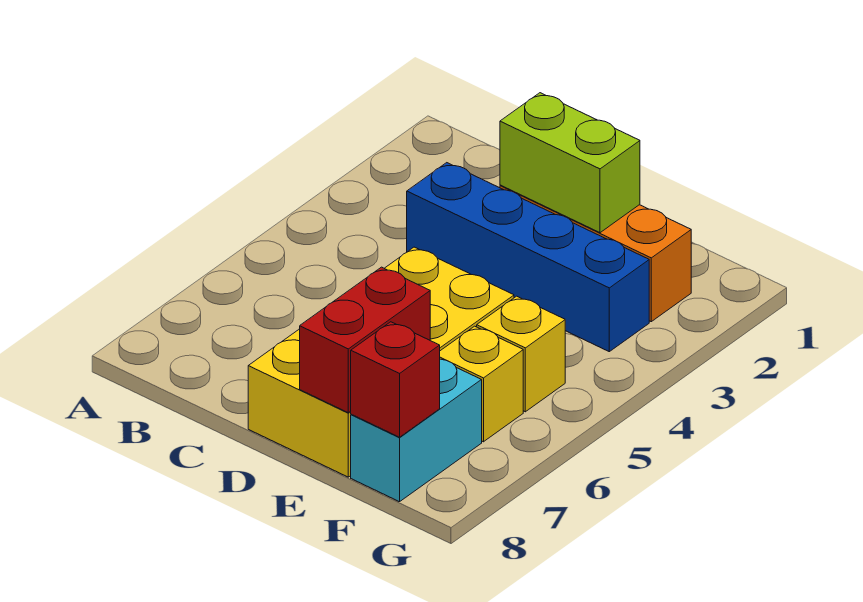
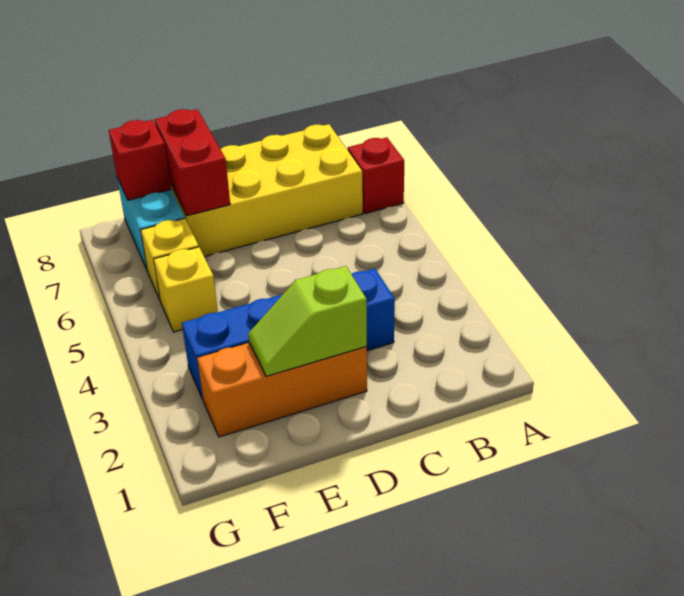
none -> red brick A7 level 1
lime brick D2:E2 level 2 -> lime slope D2:E2 level 2 top D
yellow brick D5:E8 level 1 -> yellow brick B7:E8 level 1

